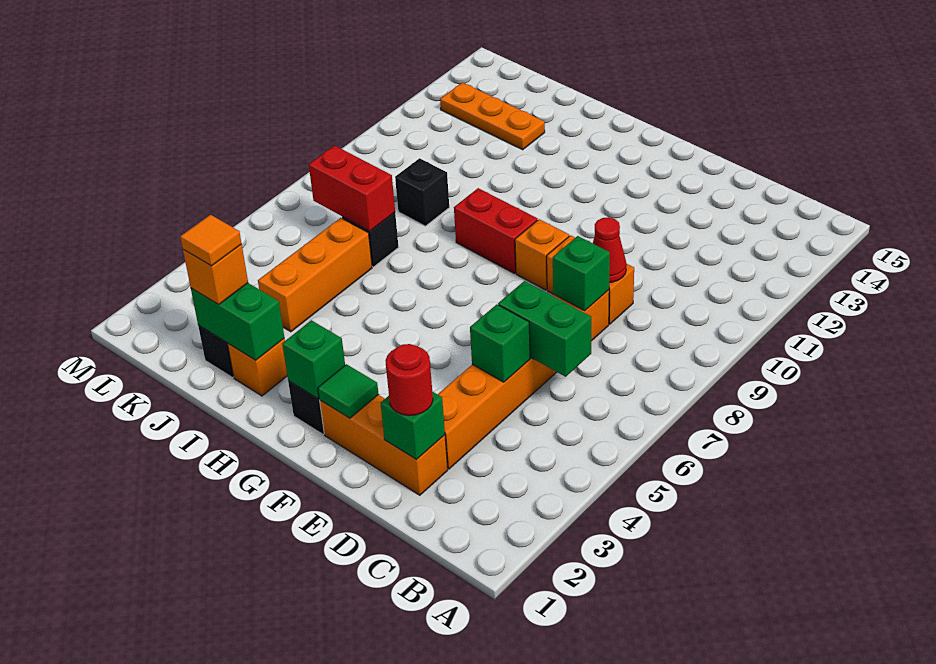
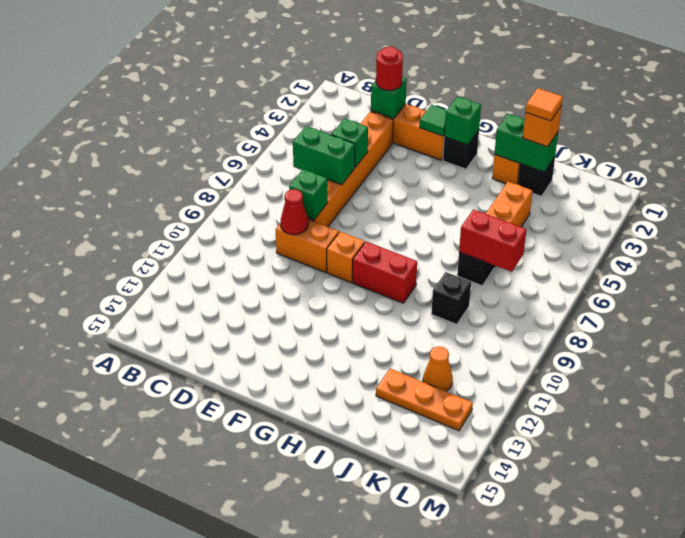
none -> orange cone K12 level 1

